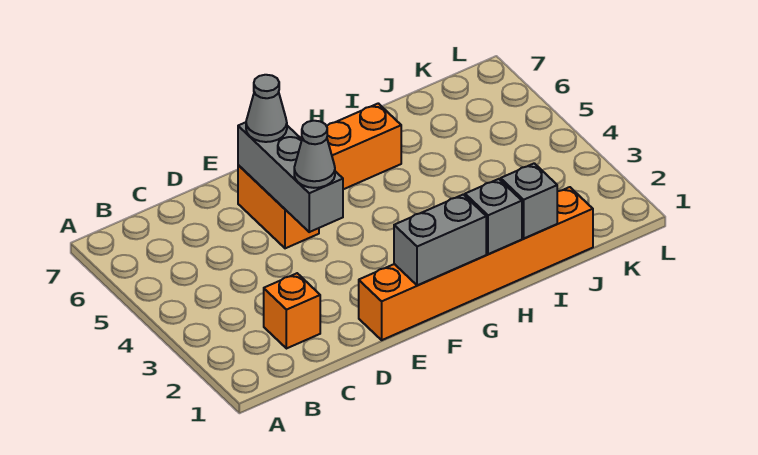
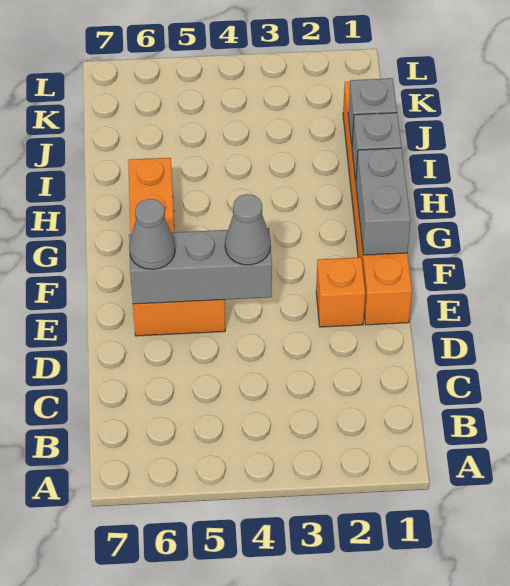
orange brick C2 level 1 -> orange brick E2 level 1

